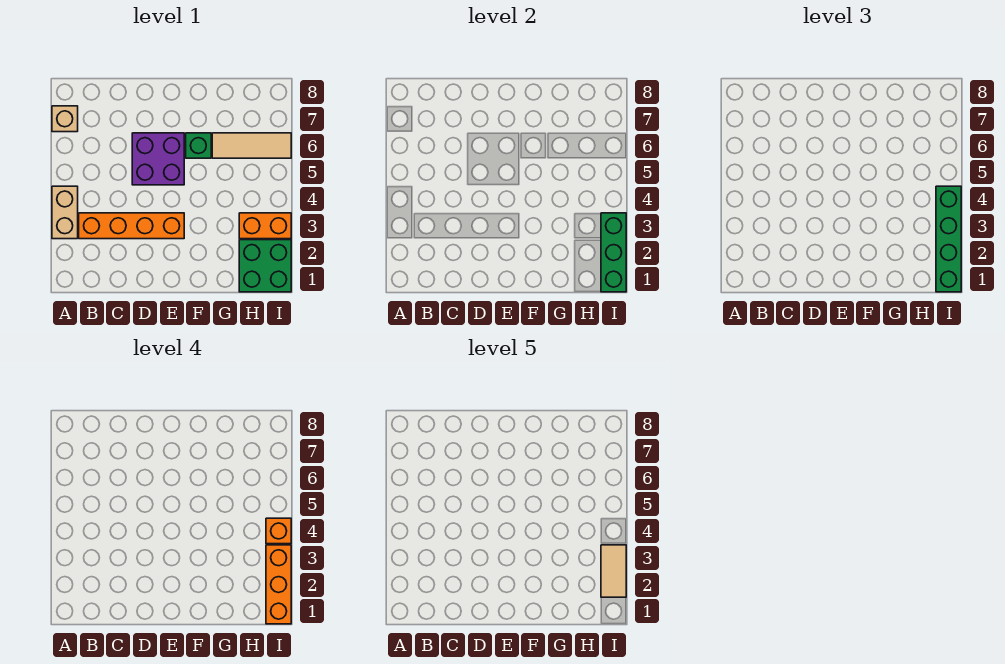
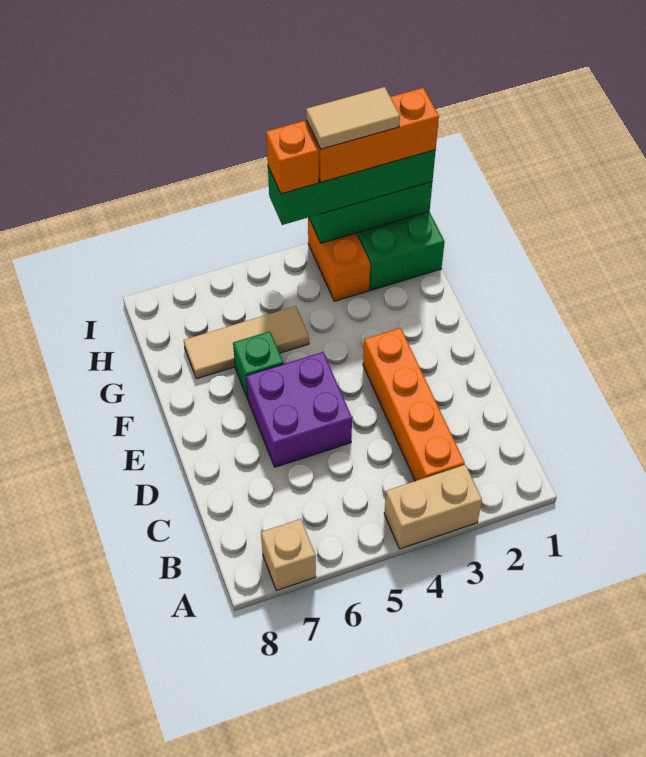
tan tile G6:I6 level 1 -> tan tile G5:G7 level 1

